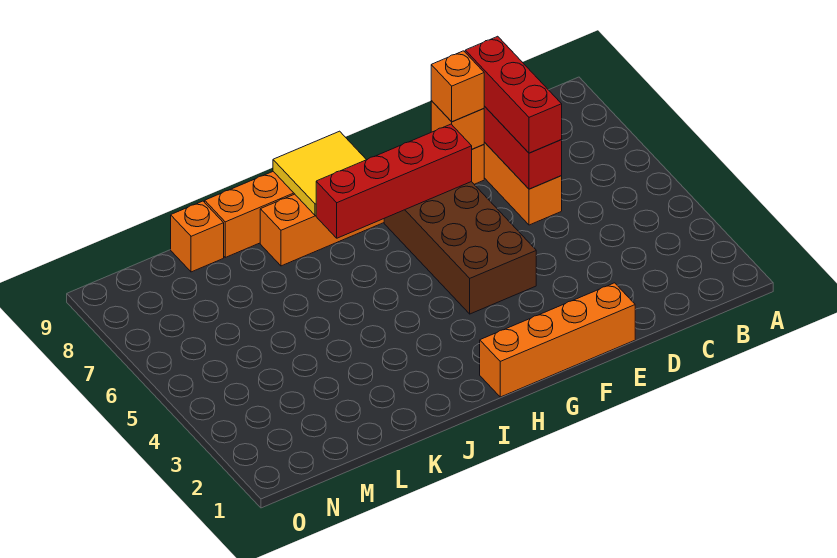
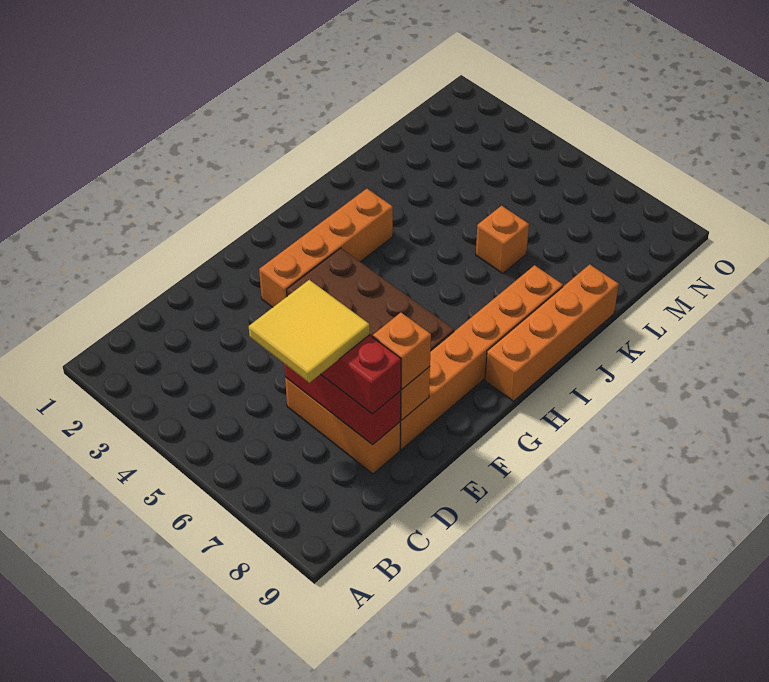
orange brick E1:H1 level 1 -> orange brick F3:I3 level 1
red brick F7:I7 level 2 -> none
yellow tile H8:I9 level 2 -> yellow tile C6:D7 level 4
orange brick L9 level 1 -> orange brick K6 level 1

